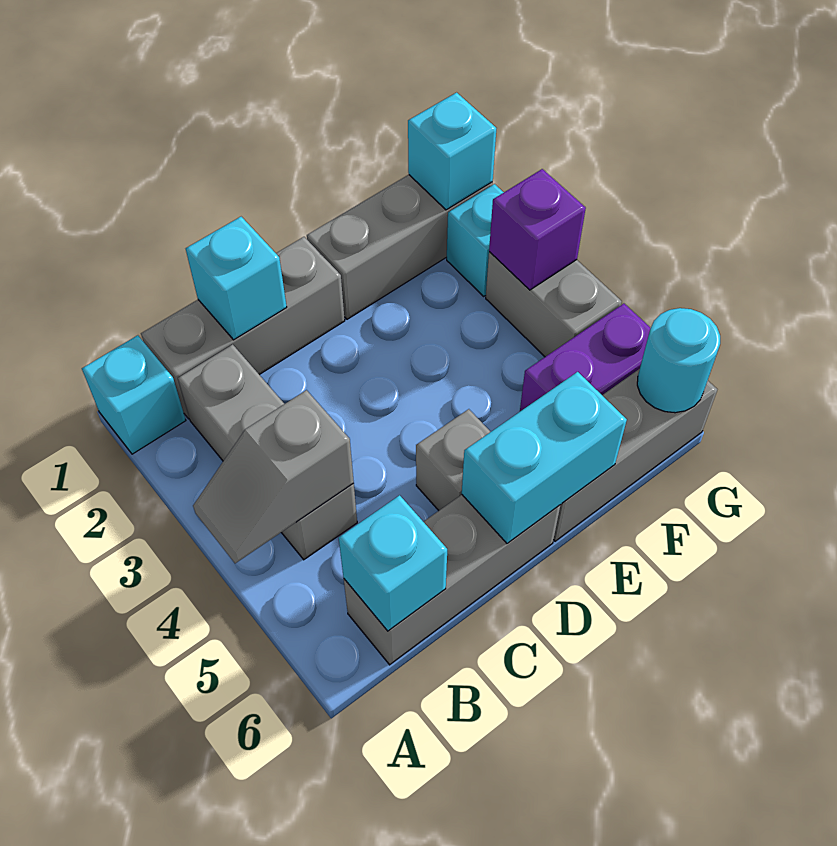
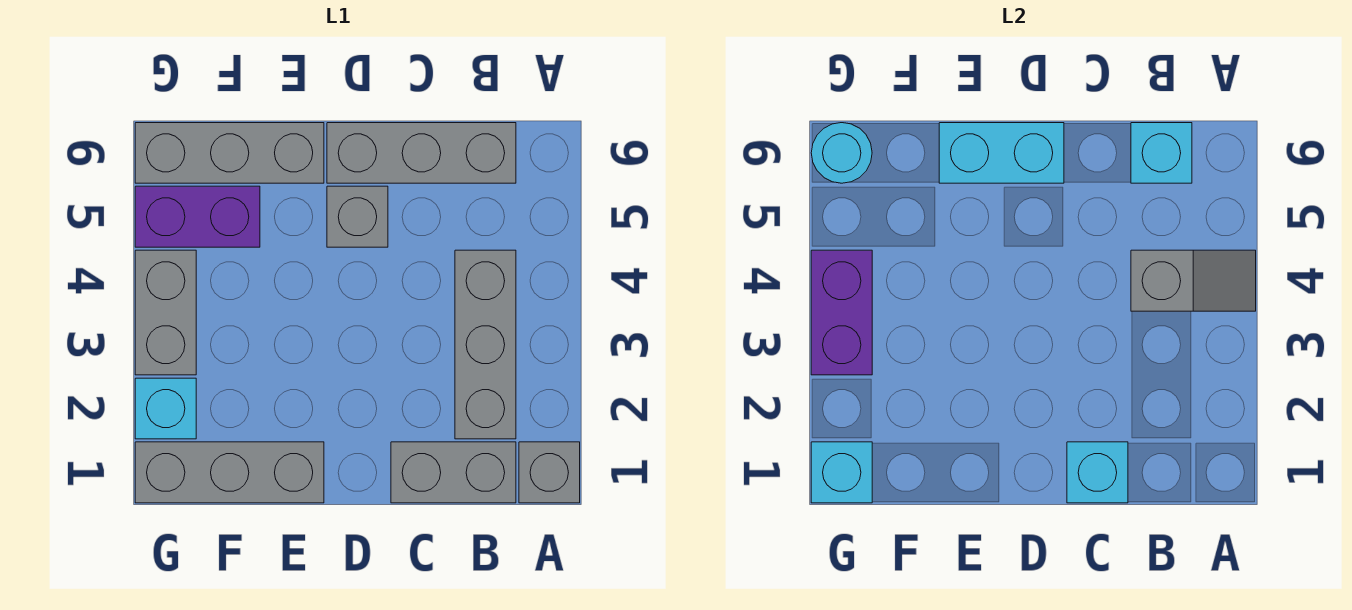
cyan brick A1 level 1 -> grey brick A1 level 1
grey brick B1:D1 level 1 -> grey brick B1:C1 level 1
purple brick G3 level 2 -> purple brick G3:G4 level 2

